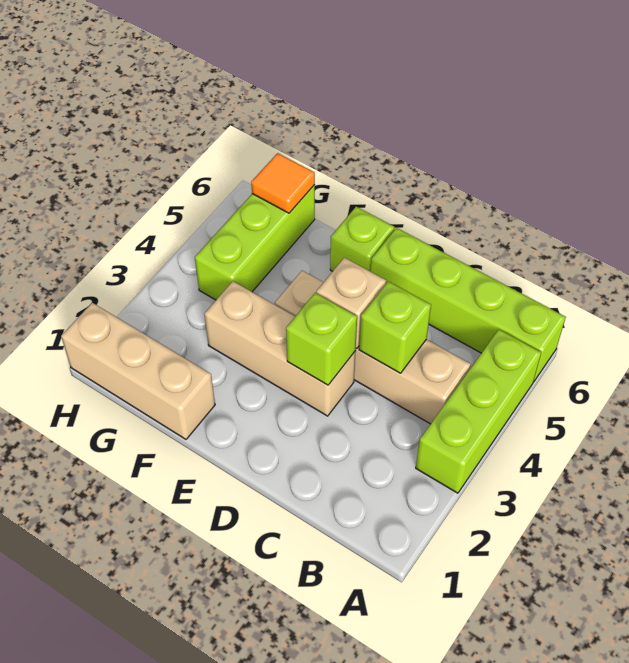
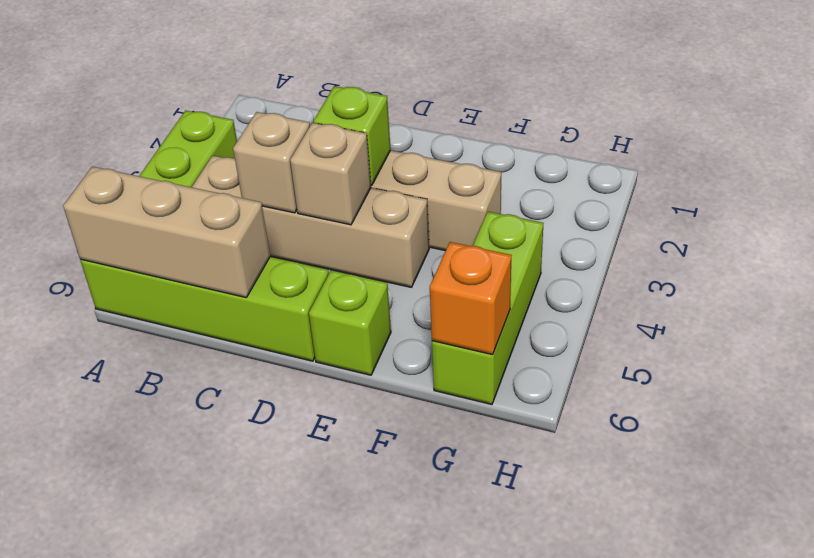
lime brick C4 level 2 -> tan brick C4 level 2
tan brick F1:H1 level 1 -> tan brick A6:C6 level 2
orange tile G6 level 2 -> orange brick G6 level 2

